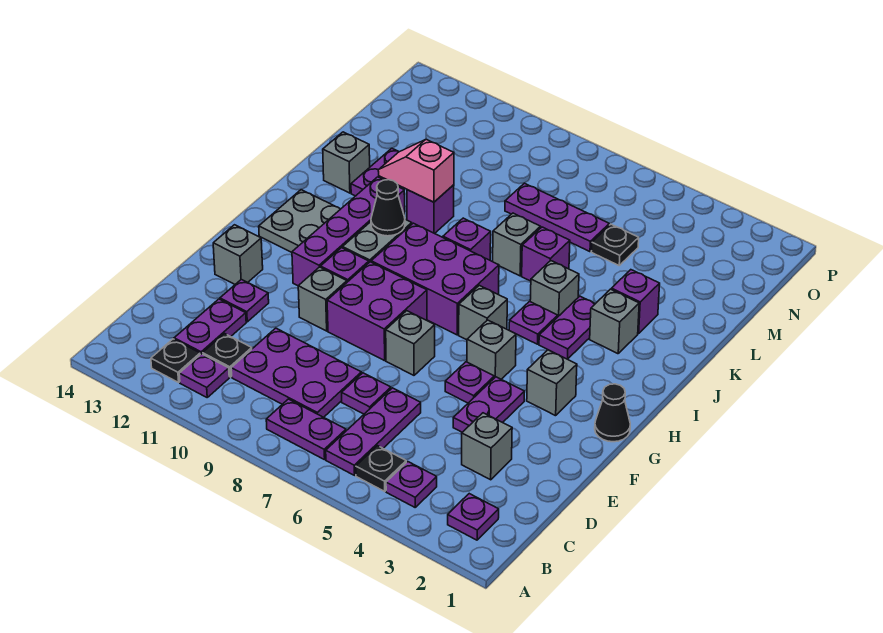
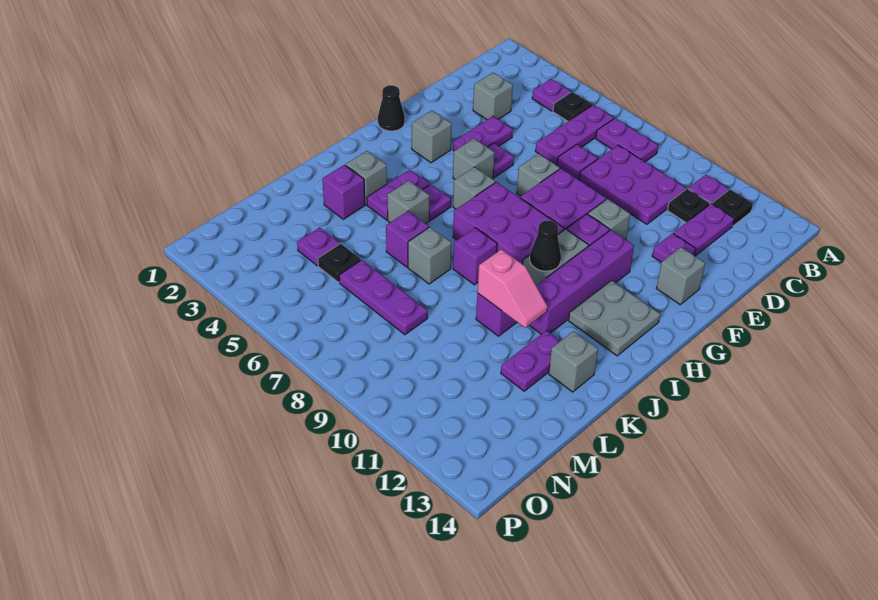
purple plate B2 level 1 -> purple plate M4 level 1

